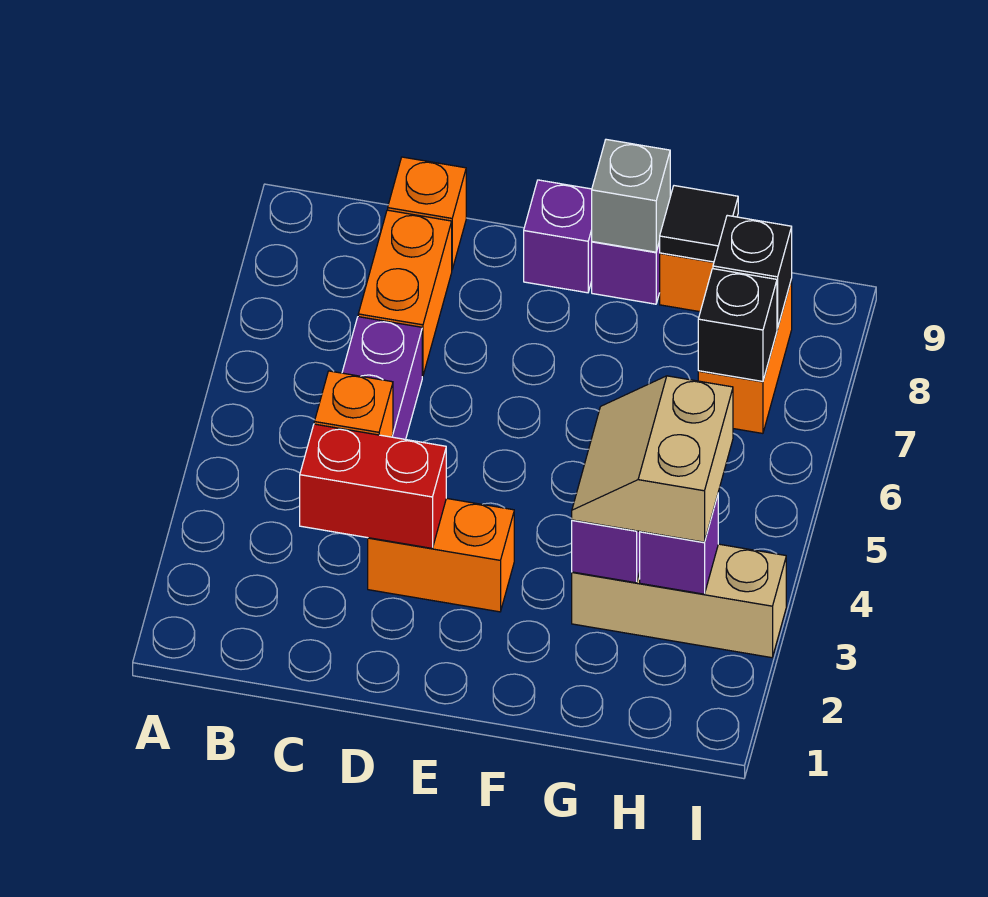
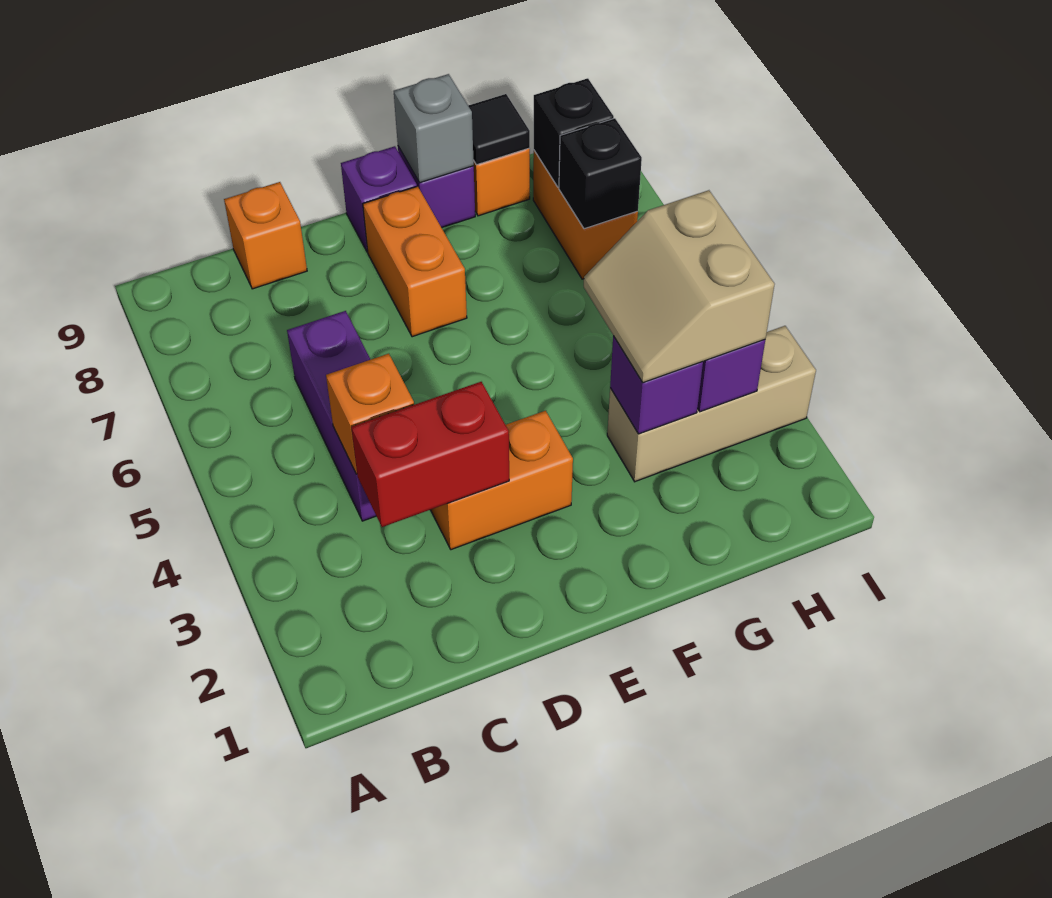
orange brick C7:C8 level 1 -> orange brick E7:E8 level 1

